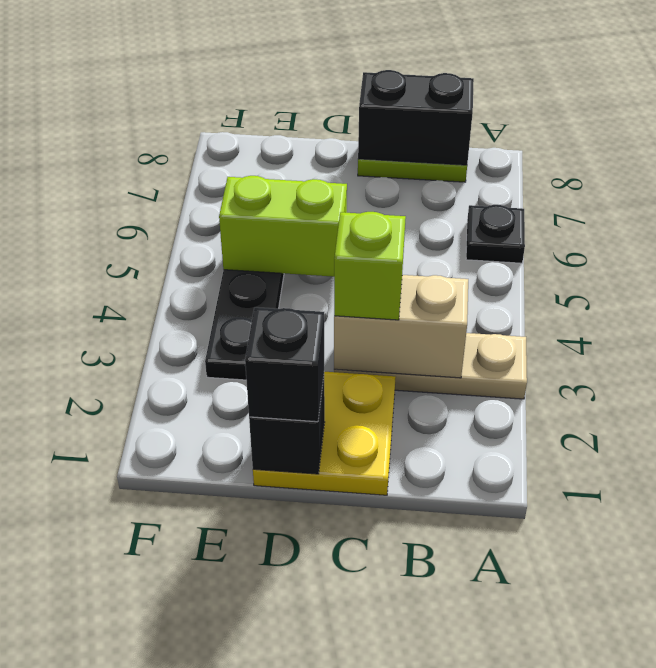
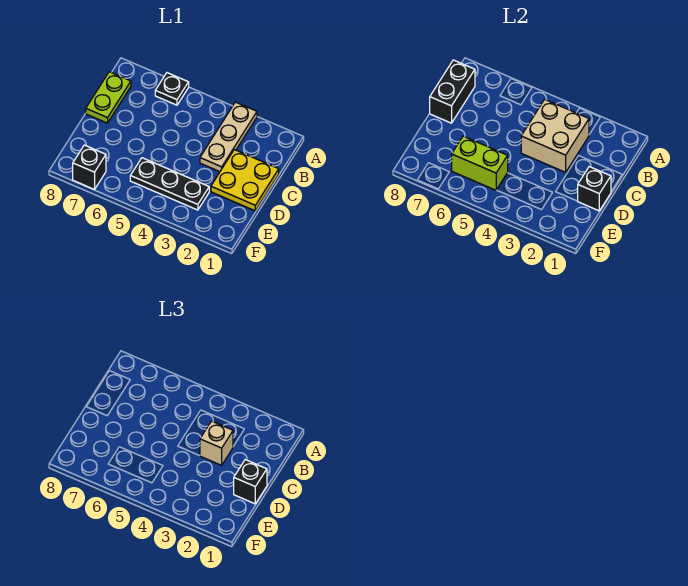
tan brick B3:C3 level 2 -> tan brick B3:C4 level 2
lime brick C3 level 3 -> tan brick C3 level 3
lime brick D5:E5 level 2 -> lime brick E5:E6 level 2
none -> black brick F7 level 1

